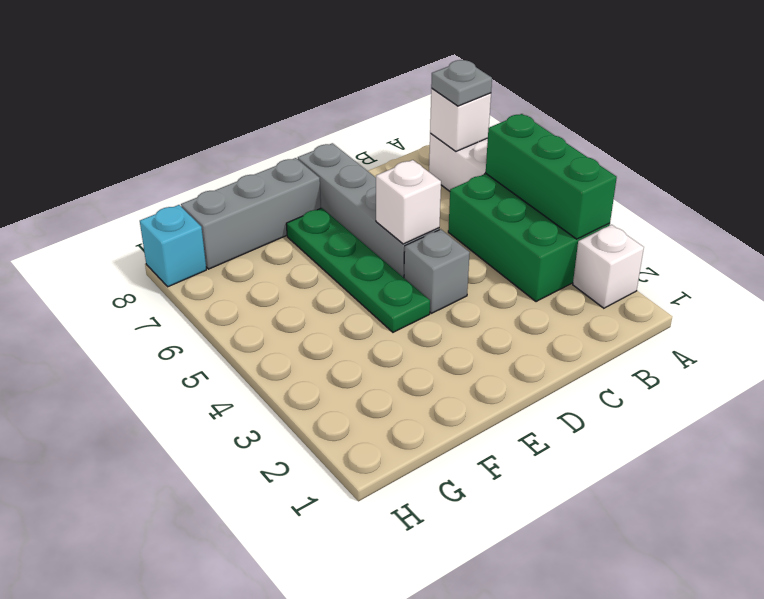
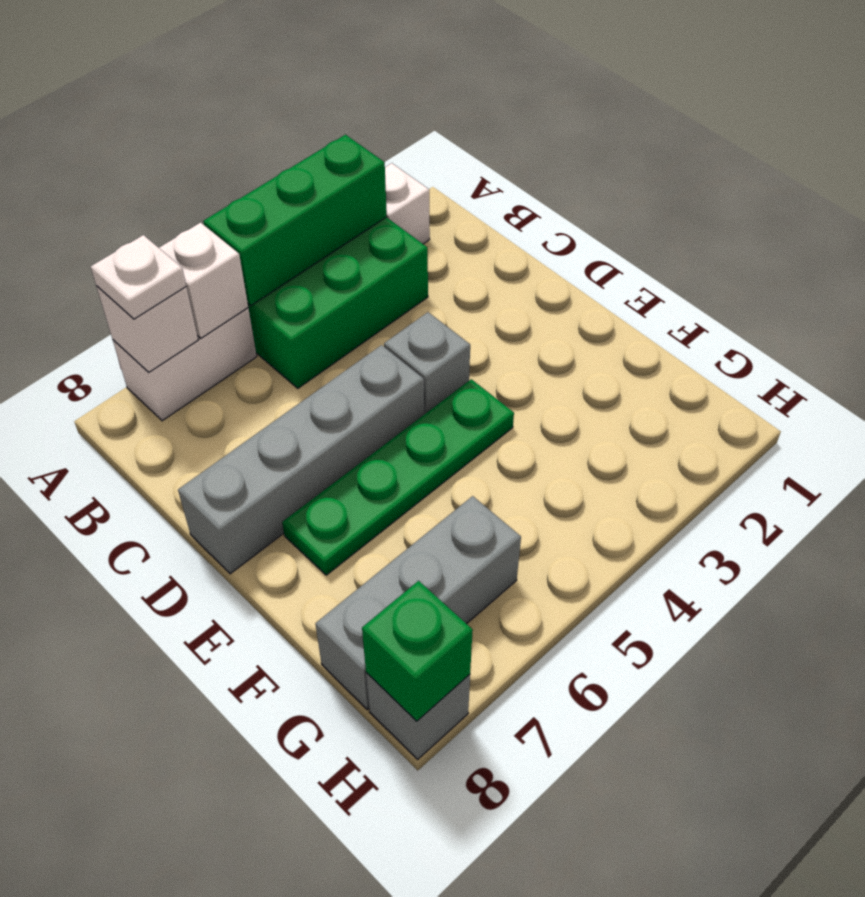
grey plate A7 level 3 -> white plate A7 level 3
white brick D5 level 2 -> white brick A6 level 2
grey brick E8:G8 level 1 -> grey brick G6:G8 level 1
cyan brick H8 level 1 -> grey brick H8 level 1
none -> green brick H8 level 2

